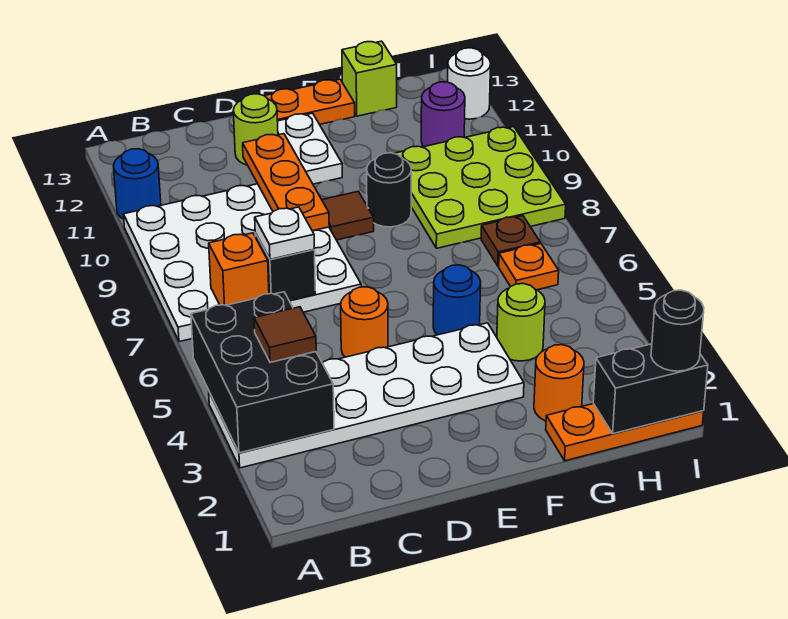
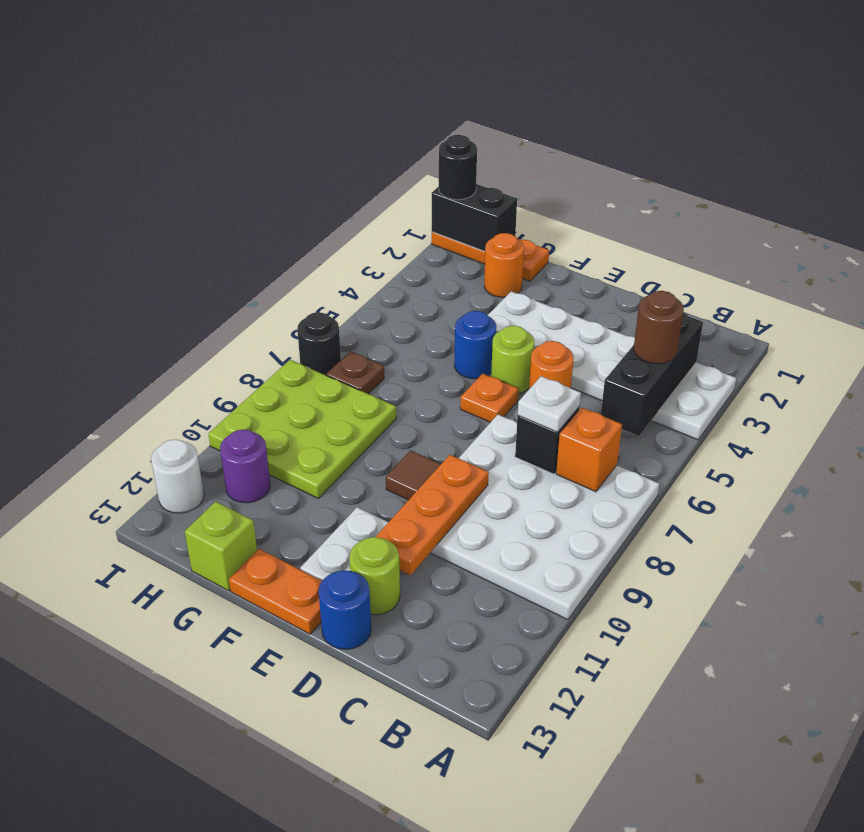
black brick A3:B5 level 2 -> black brick B3:B5 level 2
blue round brick A11 level 1 -> blue round brick D13 level 1
brown tile B4 level 3 -> brown round brick B4 level 3
black round brick F9 level 1 -> black round brick I7 level 1
lime round brick G4 level 1 -> lime round brick E5 level 1
orange plate H6 level 1 -> orange plate E6 level 1

